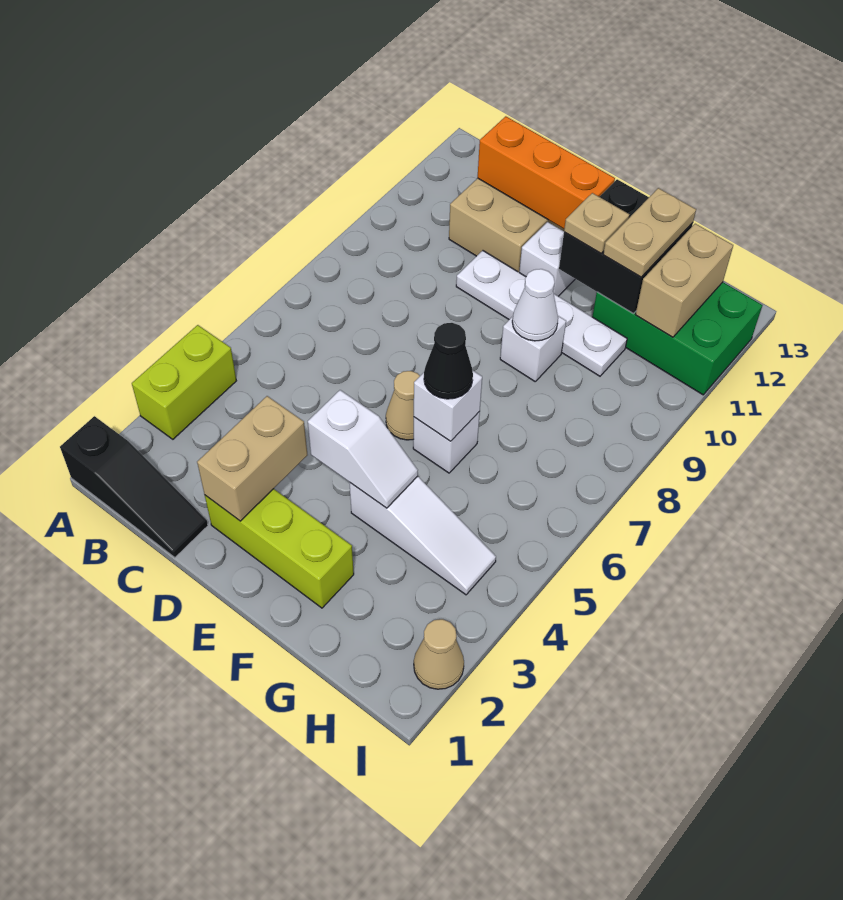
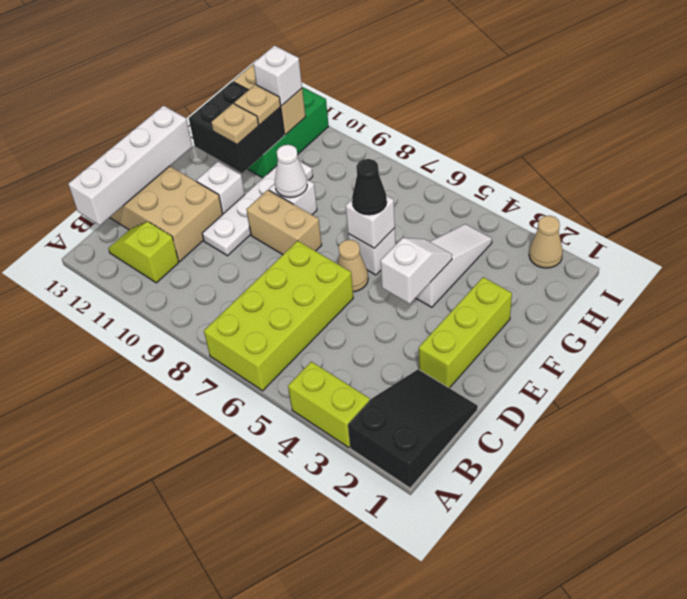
black slope A1:C1 level 1 top A -> black slope A1:C2 level 1 top A
none -> lime brick A6:D7 level 1
none -> lime slope B11:B12 level 1 top 11
none -> white brick B13:E13 level 2
orange brick C12:E12 level 2 -> none
tan brick D2:D3 level 2 -> tan brick E8:E9 level 1
tan plate G11:G12 level 3 -> tan plate G11 level 3
none -> white brick H11 level 3

